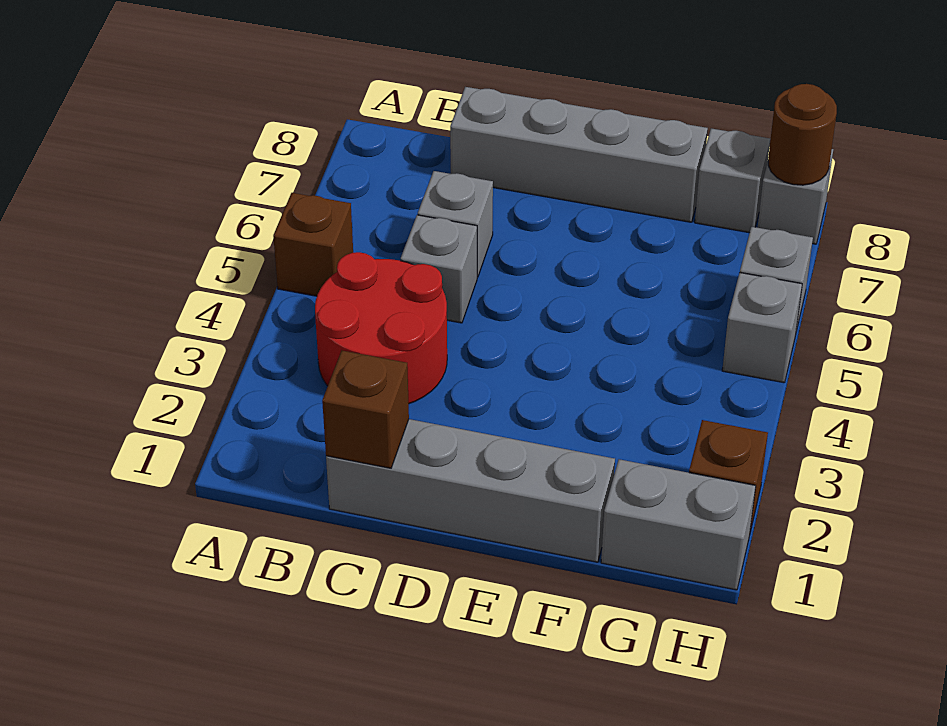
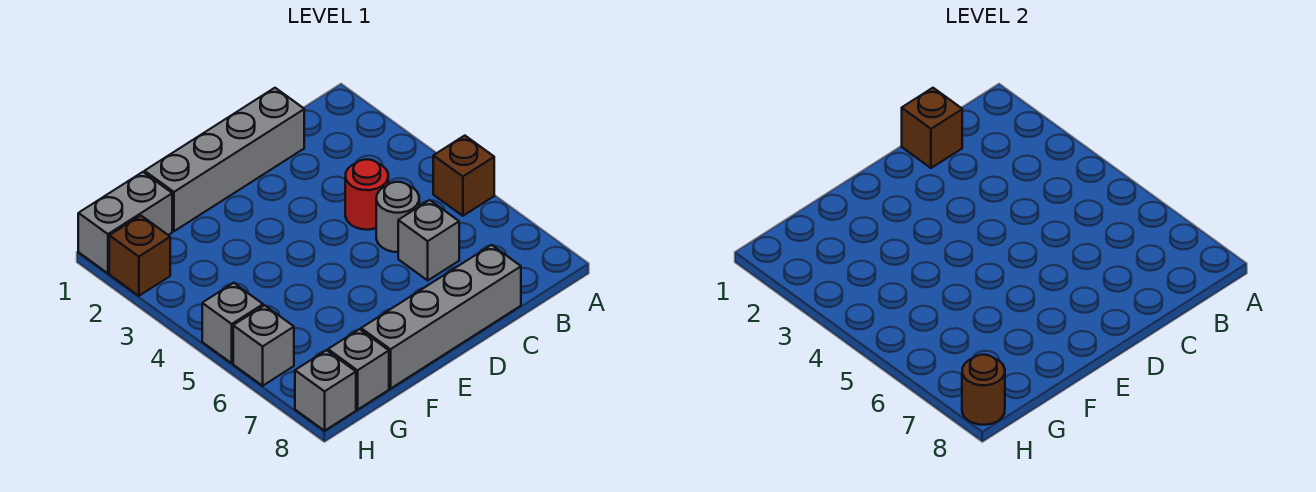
red round brick B3:C4 level 1 -> red round brick C4 level 1
grey brick C5 level 1 -> grey round brick C5 level 1

